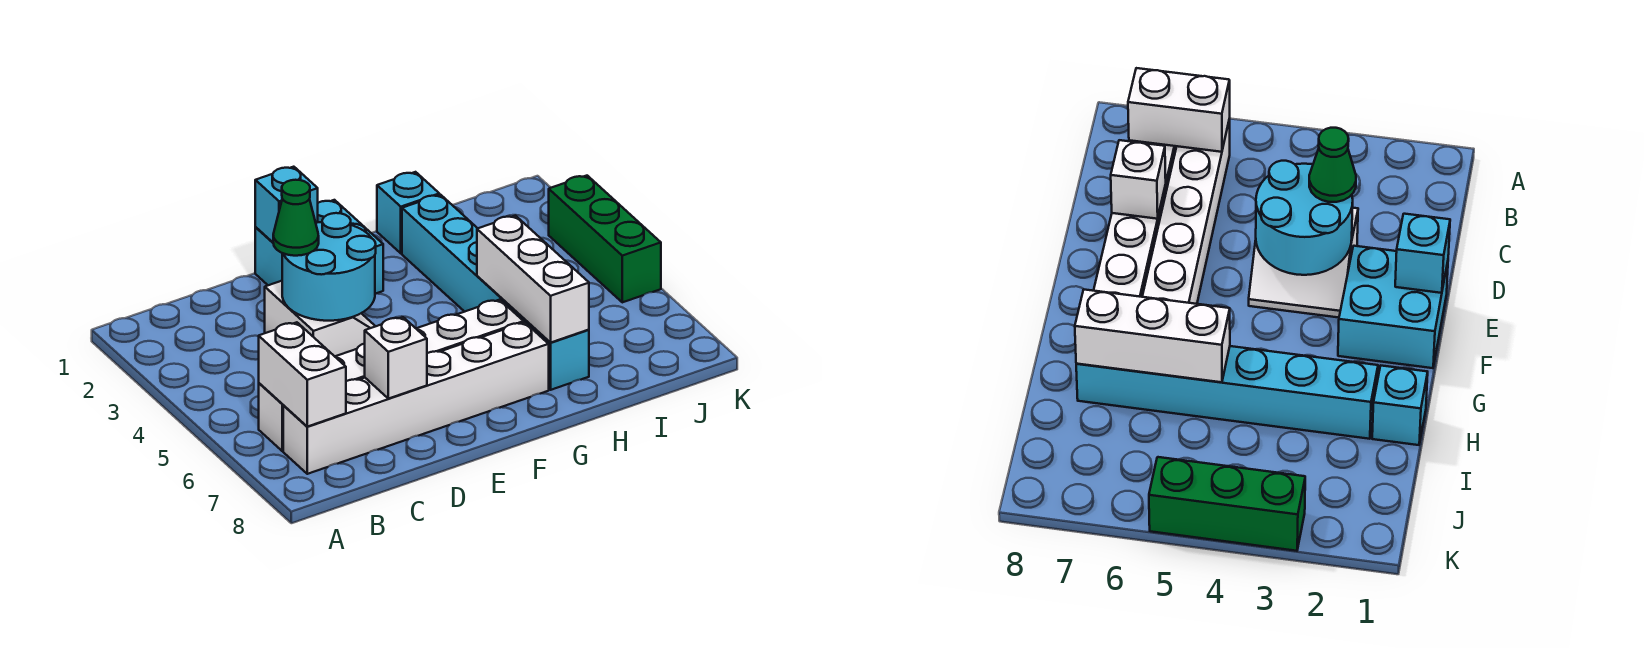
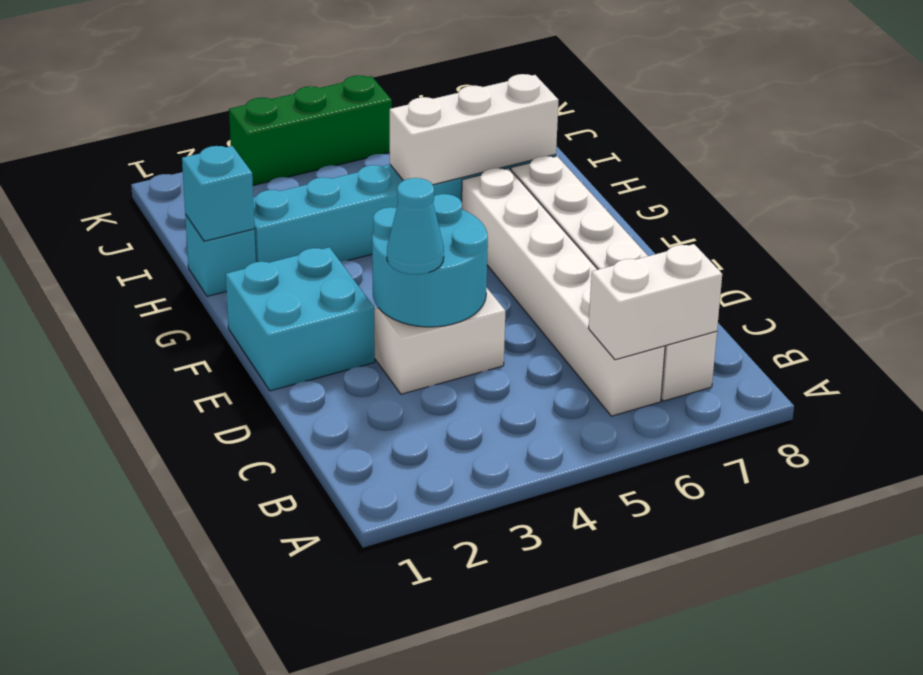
green cone D3 level 3 -> cyan cone D3 level 3
white brick D7 level 2 -> none
cyan brick E1 level 2 -> cyan brick H1 level 2

